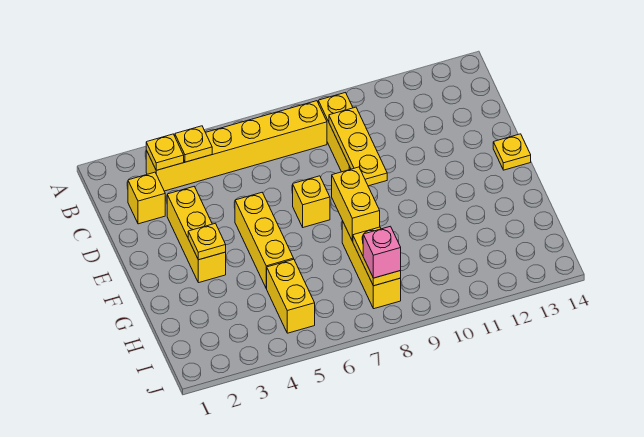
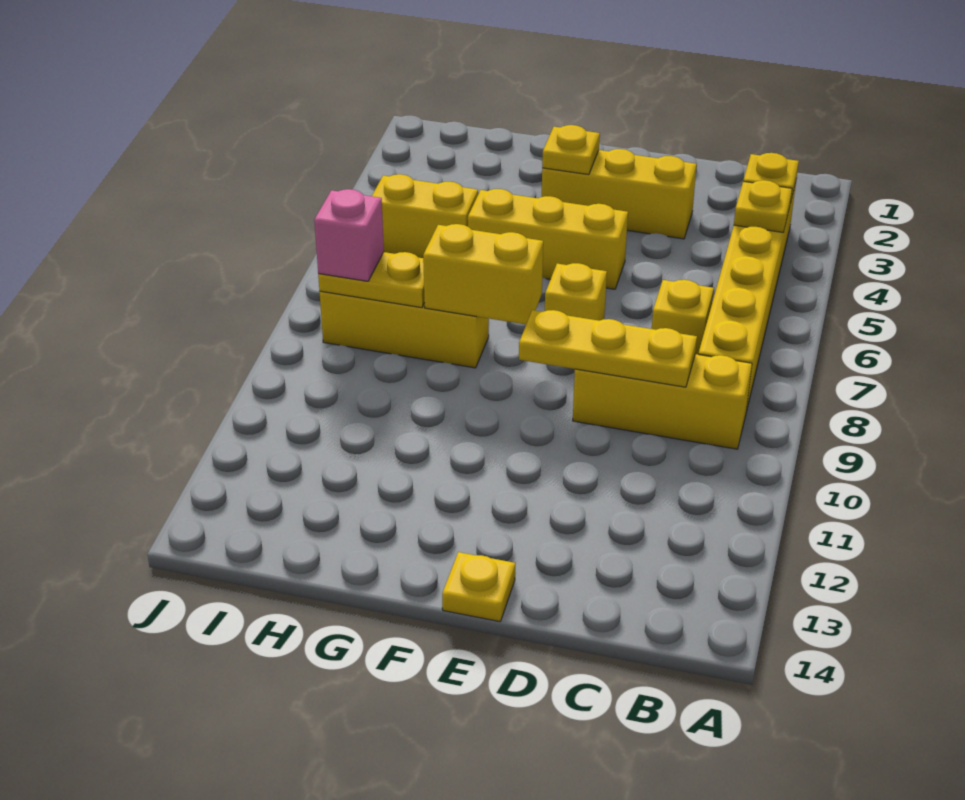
yellow brick C2 level 1 -> yellow brick C7 level 1

